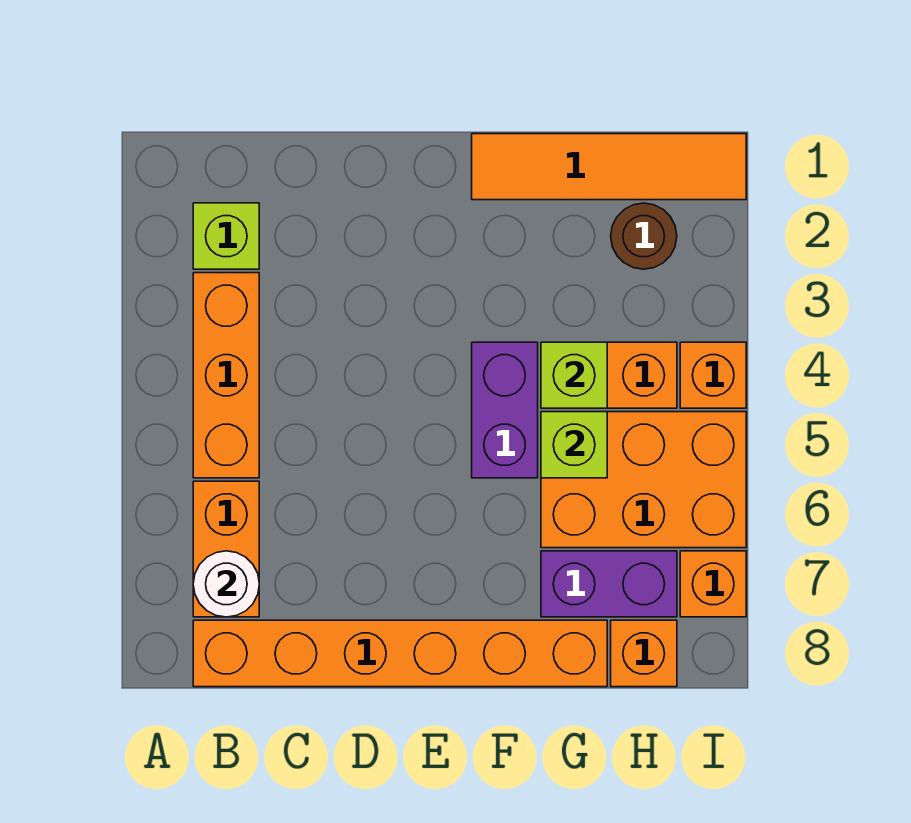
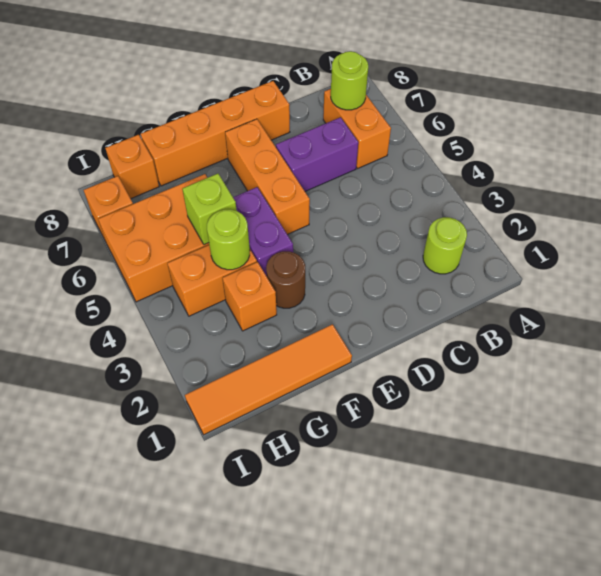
lime brick B2 level 1 -> lime round brick B2 level 1
orange brick B3:B5 level 1 -> orange brick E5:E7 level 1
white round brick B7 level 2 -> lime round brick B7 level 2
orange brick B8:G8 level 1 -> orange brick D8:G8 level 1
lime brick G4 level 2 -> lime round brick G4 level 2
purple brick G7:H7 level 1 -> purple brick C6:D6 level 1
brown round brick H2 level 1 -> brown round brick F3 level 1
orange brick I4 level 1 -> orange brick G3 level 1

